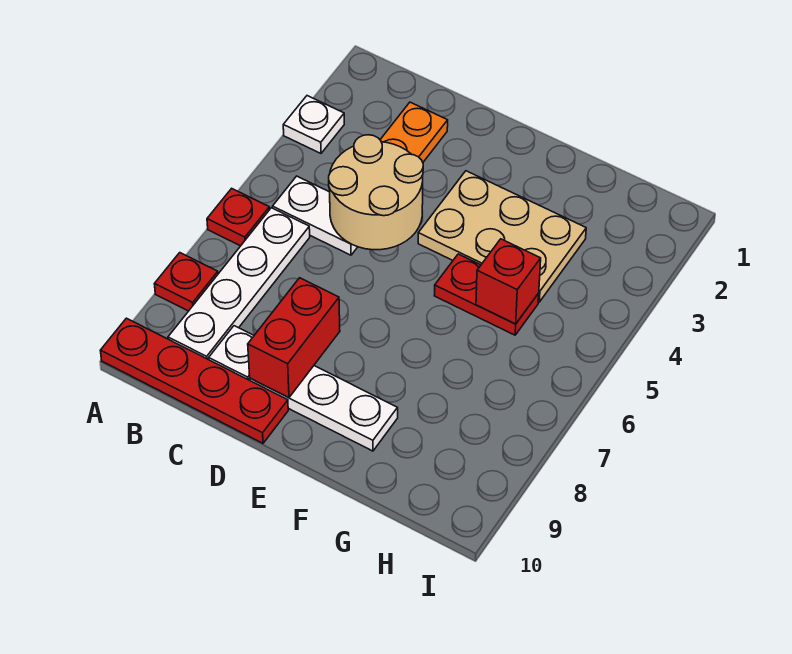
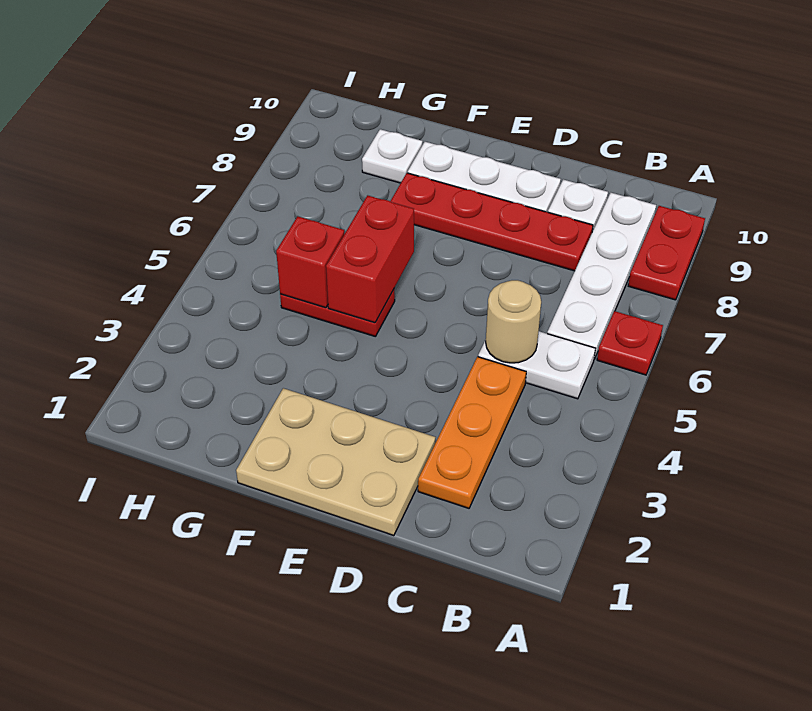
white plate A3 level 1 -> white plate G9 level 1
red plate A8 level 1 -> red plate A8:A9 level 1
red plate A10:D10 level 1 -> red plate C8:F8 level 1
tan round brick C4:D5 level 2 -> tan round brick C5 level 2
red brick D8:D9 level 2 -> red brick F5:F6 level 2
tan plate E3:G4 level 1 -> tan plate D1:F2 level 1

